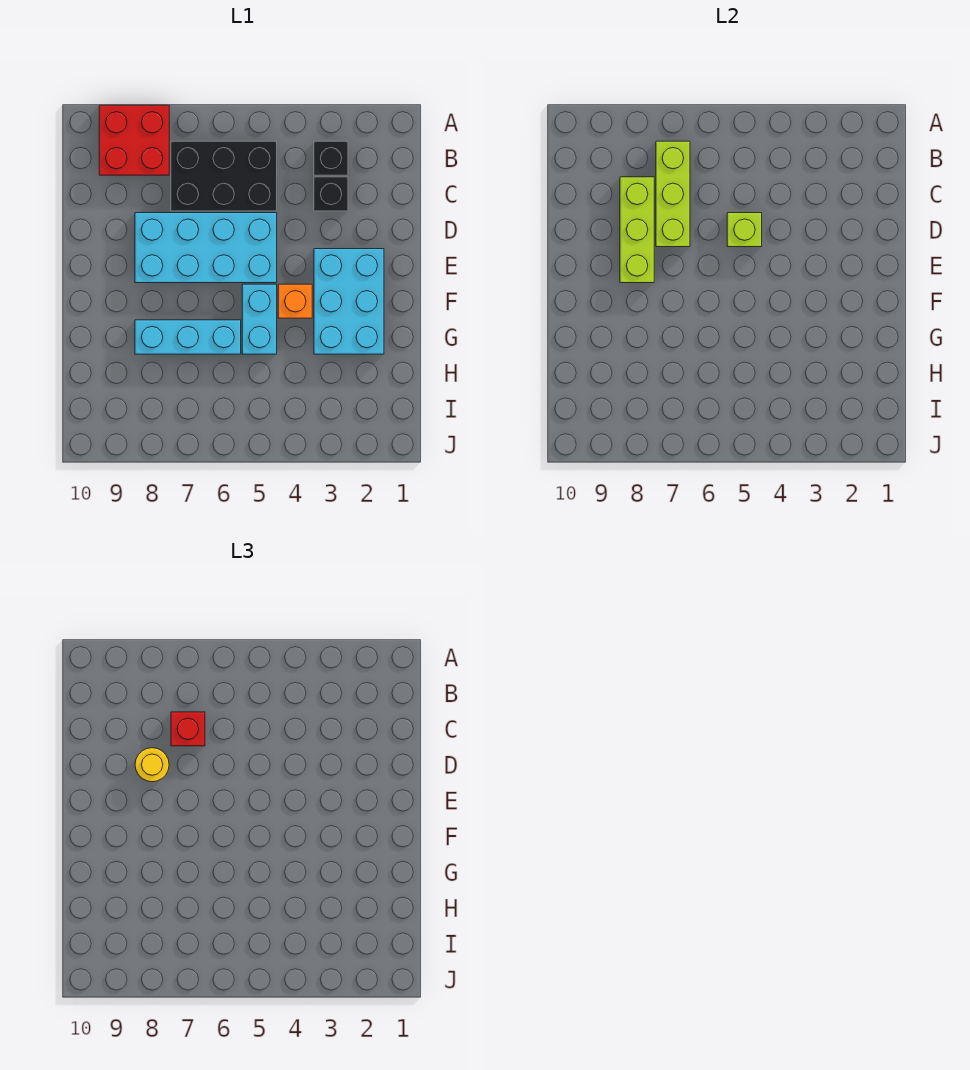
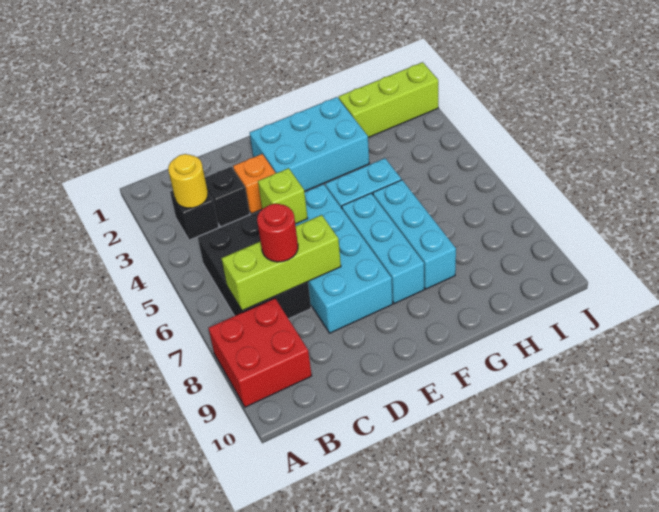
red brick C7 level 3 -> red round brick C7 level 3
lime brick C8:E8 level 2 -> lime brick H2:J2 level 1
yellow round brick D8 level 3 -> yellow round brick B3 level 2
orange brick F4 level 1 -> orange brick D3 level 1
none -> cyan brick F6:F8 level 1

